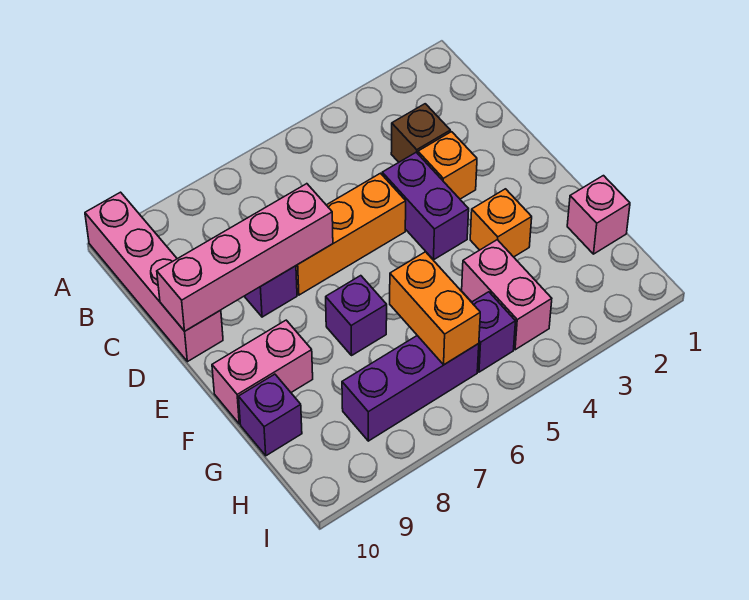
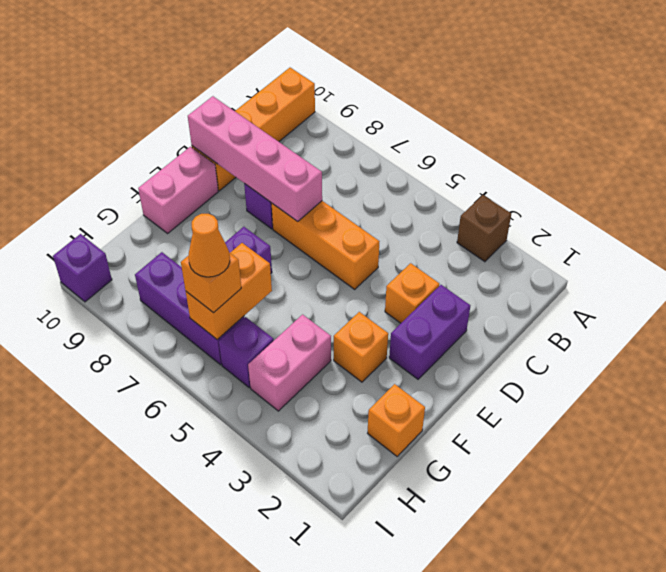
pink brick A10:D10 level 1 -> orange brick A10:D10 level 1
brown brick C3 level 1 -> brown brick A3 level 1
purple brick D4:E4 level 1 -> purple brick D2:E2 level 1
pink brick F9:F10 level 1 -> pink brick E10:F10 level 1
pink brick G1 level 1 -> orange brick G1 level 1
purple brick G10 level 1 -> purple brick I10 level 1
none -> orange brick H6 level 3
none -> orange cone H6 level 4

